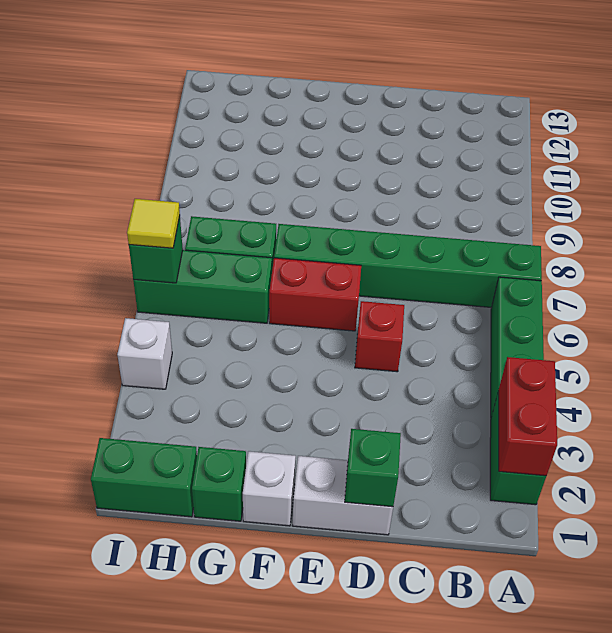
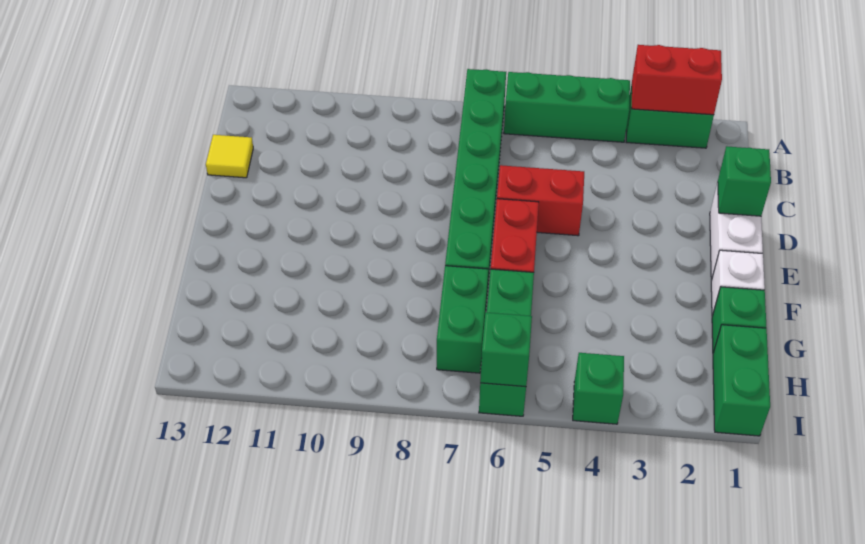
red brick D5 level 1 -> red brick D5:D6 level 1
white brick I4 level 1 -> green brick I4 level 1
yellow tile I6 level 3 -> yellow tile C13 level 1

